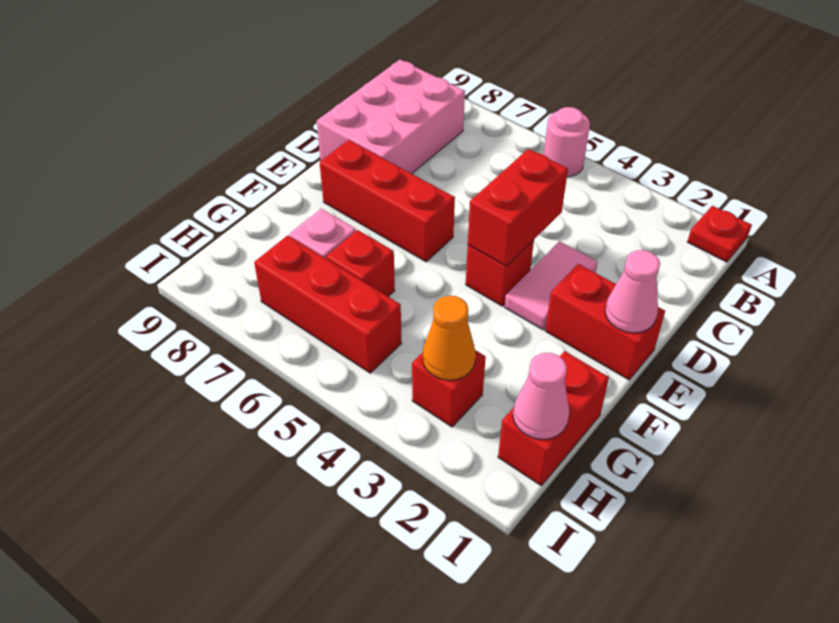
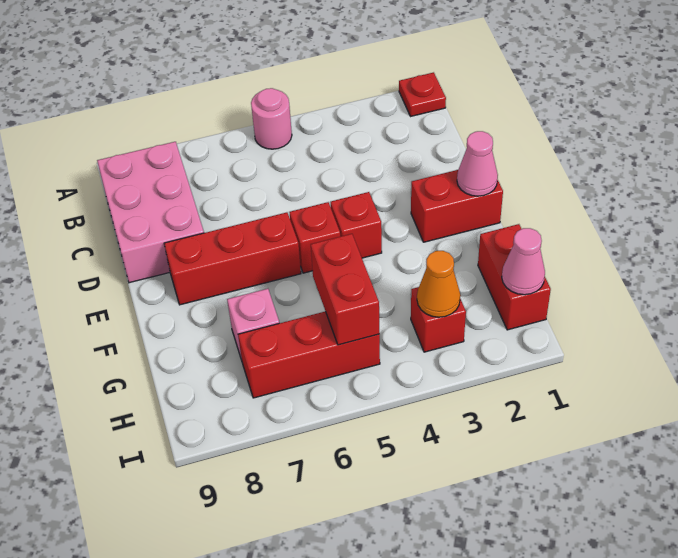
pink tile D3:E3 level 1 -> none
red brick D4:E4 level 2 -> red brick G5:H5 level 2
red brick G6 level 1 -> red brick E5 level 1

